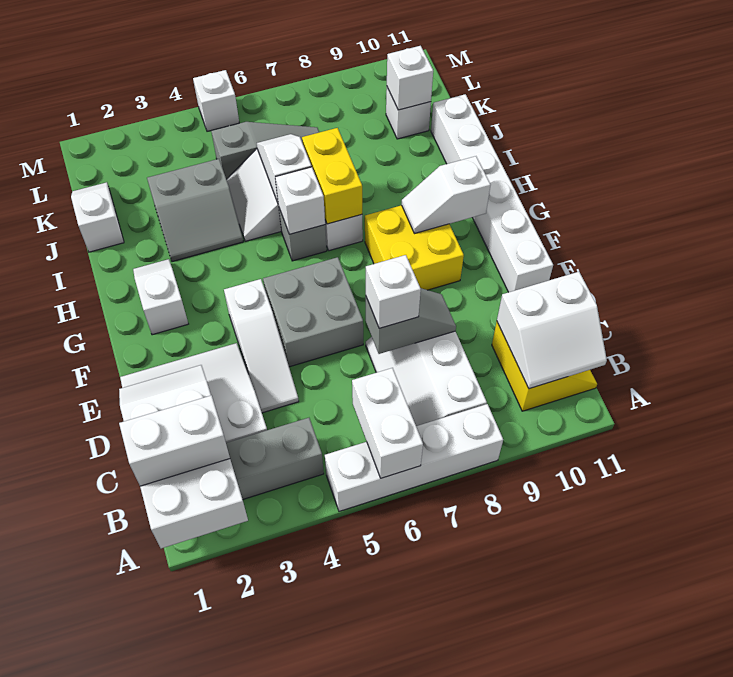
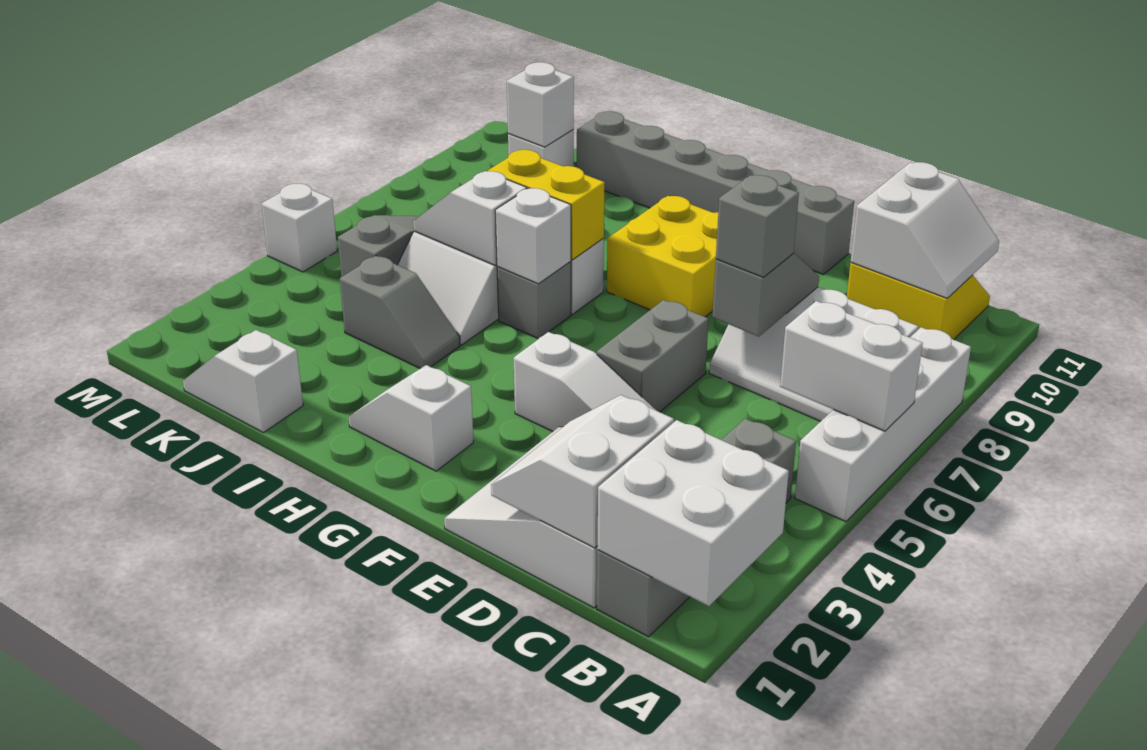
white brick B1:B2 level 3 -> none
white brick D7 level 3 -> grey brick D7 level 3
grey brick E5:F6 level 1 -> grey brick E5:E6 level 1
white brick E11:J11 level 1 -> grey brick E11:J11 level 1
white slope G9:G10 level 2 top 10 -> none
grey slope I3:J4 level 1 top J -> grey slope I4:J4 level 1 top J

